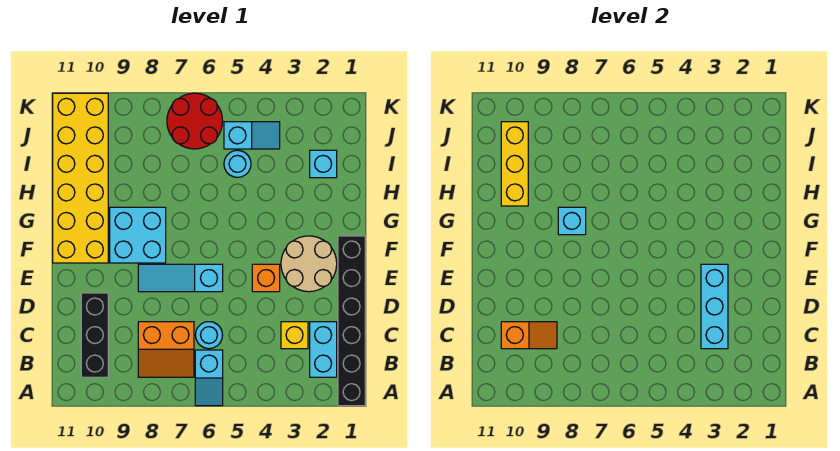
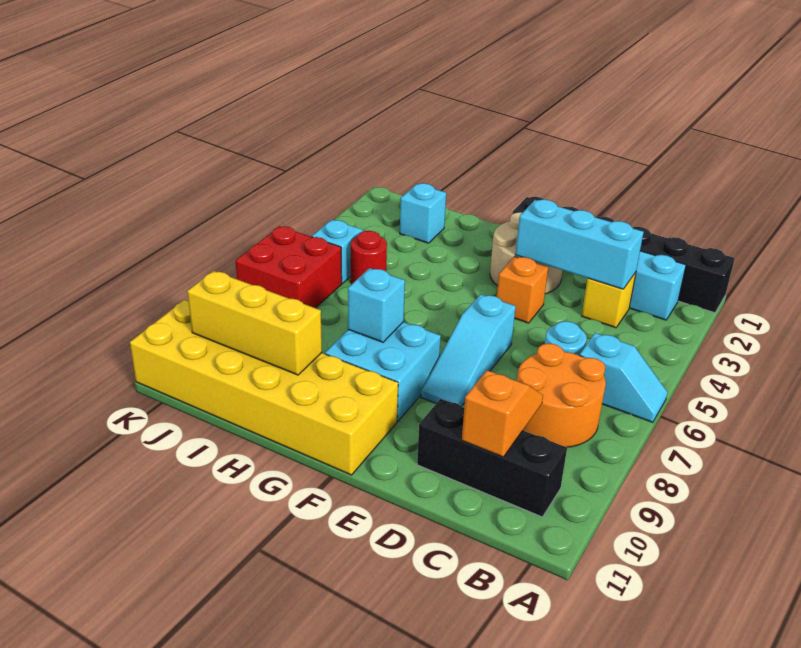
orange slope B7:C8 level 1 top C -> orange round brick B7:C8 level 1
cyan round brick I5 level 1 -> red round brick I5 level 1
red round brick J6:K7 level 1 -> red brick J6:K7 level 1

